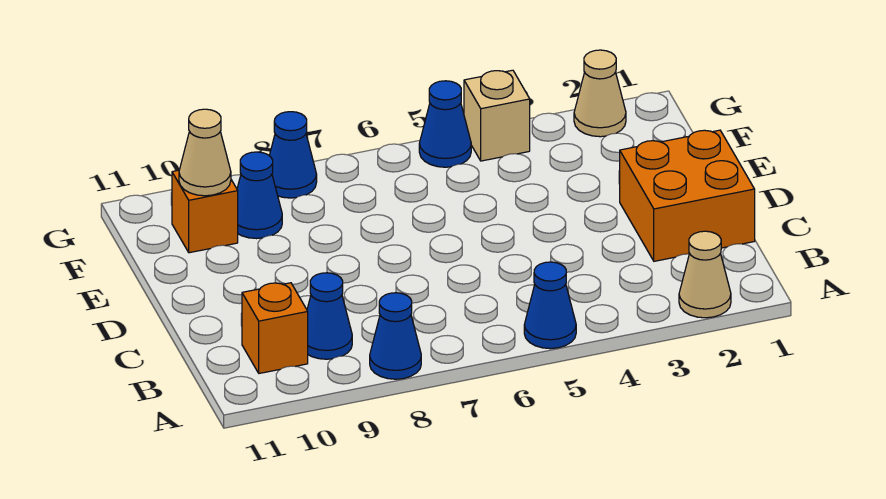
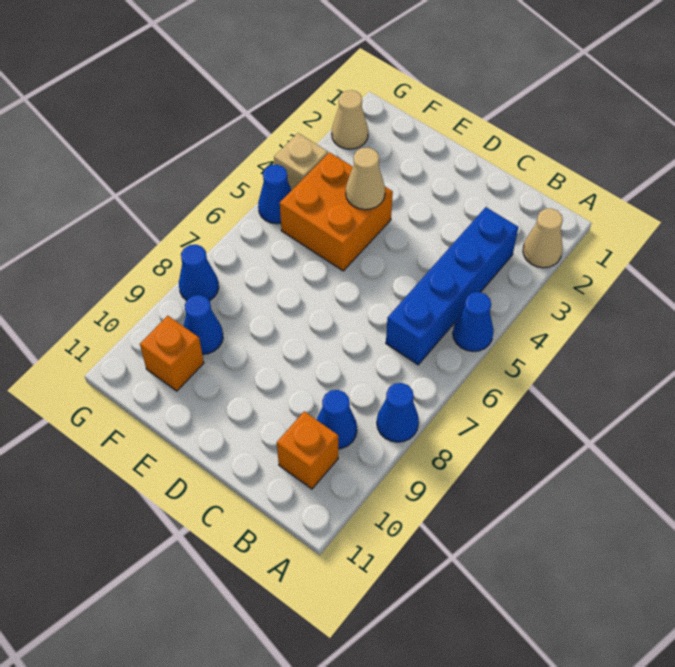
none -> blue brick B3:B6 level 1
orange brick C1:D2 level 1 -> orange brick E4:F5 level 1
tan cone F10 level 2 -> tan cone E4 level 2

